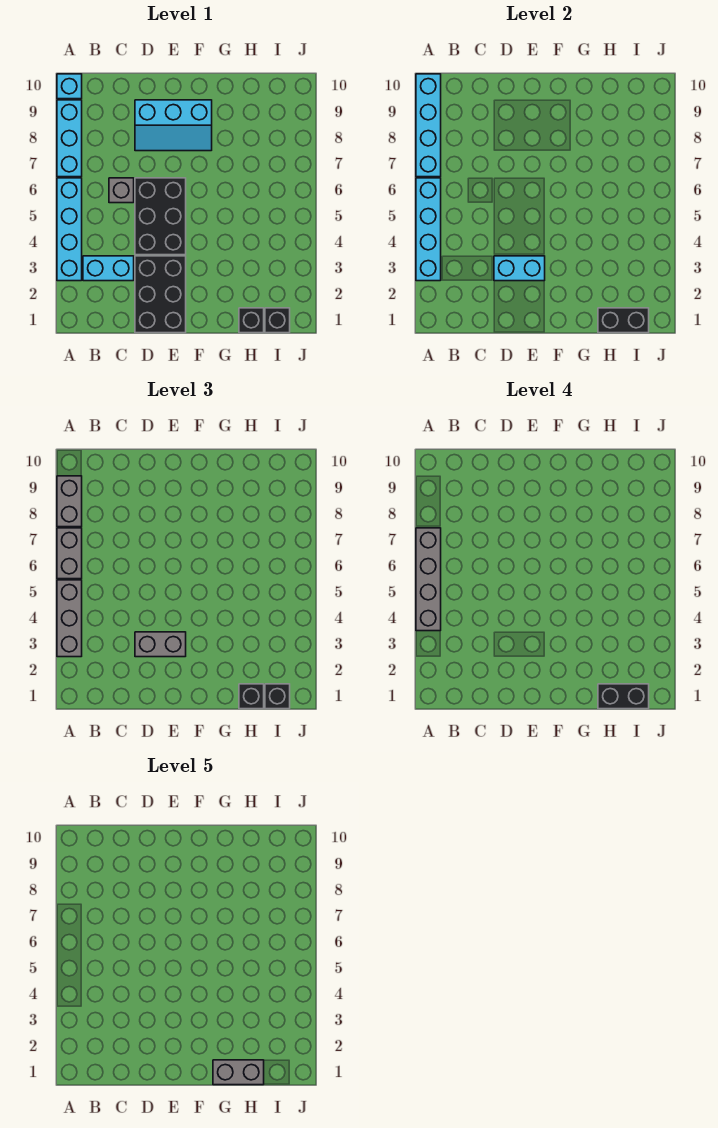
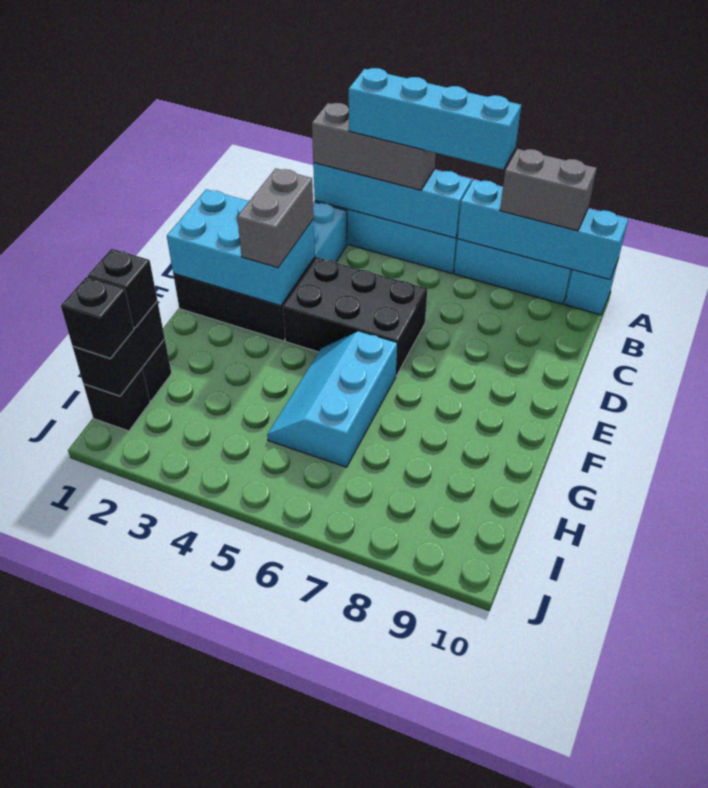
grey brick A4:A7 level 4 -> cyan brick A4:A7 level 4
grey brick A6:A7 level 3 -> none
grey brick C6 level 1 -> none
cyan brick D3:E3 level 2 -> cyan brick D1:E3 level 2
cyan slope D8:F9 level 1 top 9 -> cyan slope F5:H6 level 1 top 6
grey brick G1:H1 level 5 -> none
black brick H1:I1 level 4 -> none

